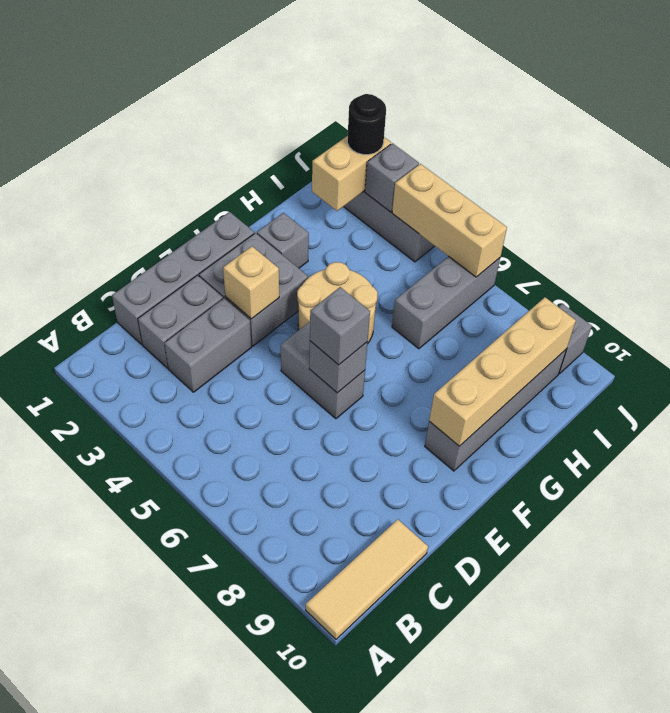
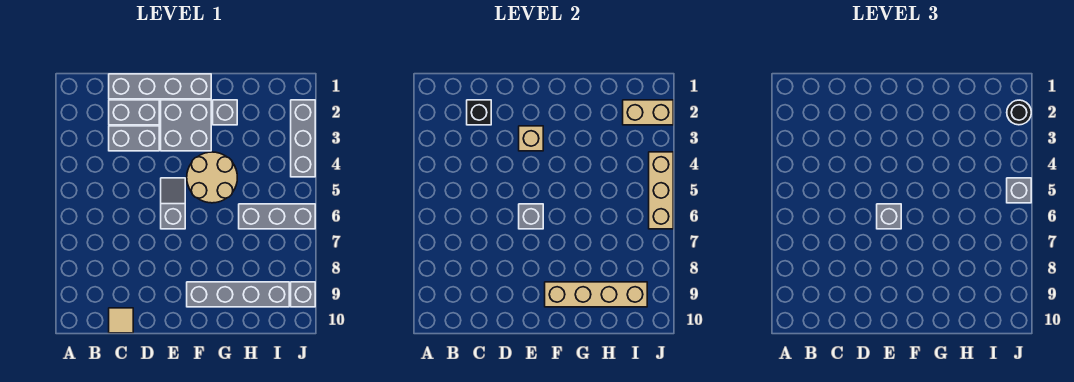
tan tile A10:C10 level 1 -> tan tile C10 level 1
none -> black brick C2 level 2
grey brick E5:E6 level 1 -> grey slope E5:E6 level 1 top 6
grey brick J3 level 2 -> grey brick J5 level 3

